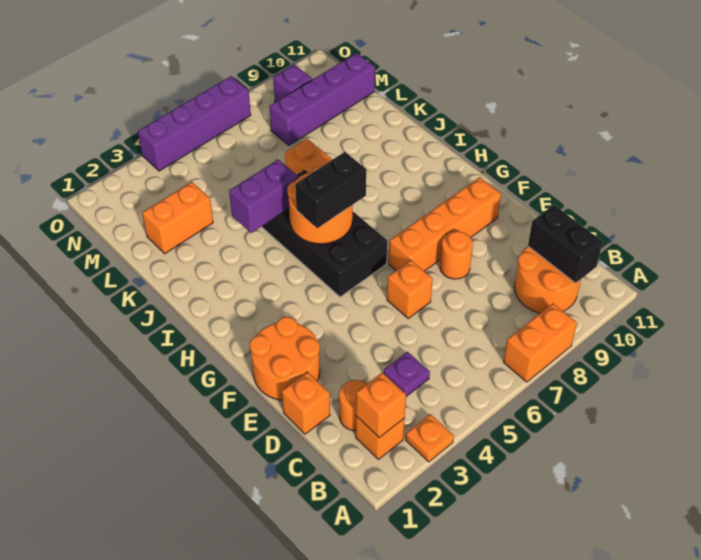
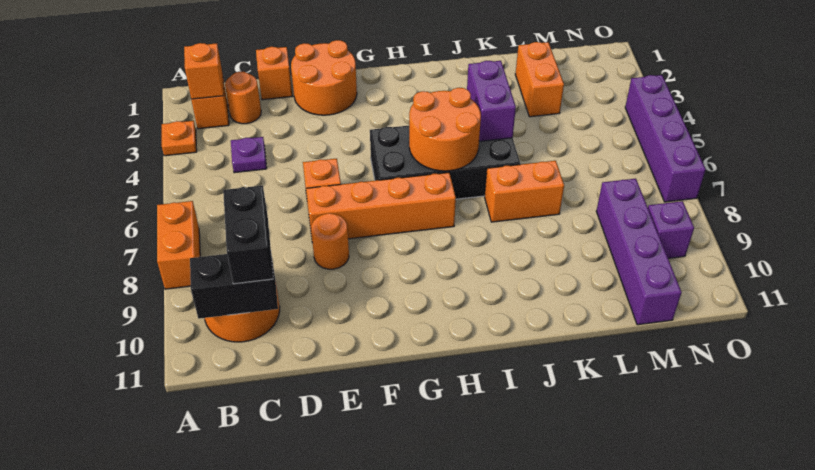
orange brick F7:F10 level 1 -> orange brick E7:H7 level 1
black brick H5:H6 level 3 -> black brick C9:C10 level 3

